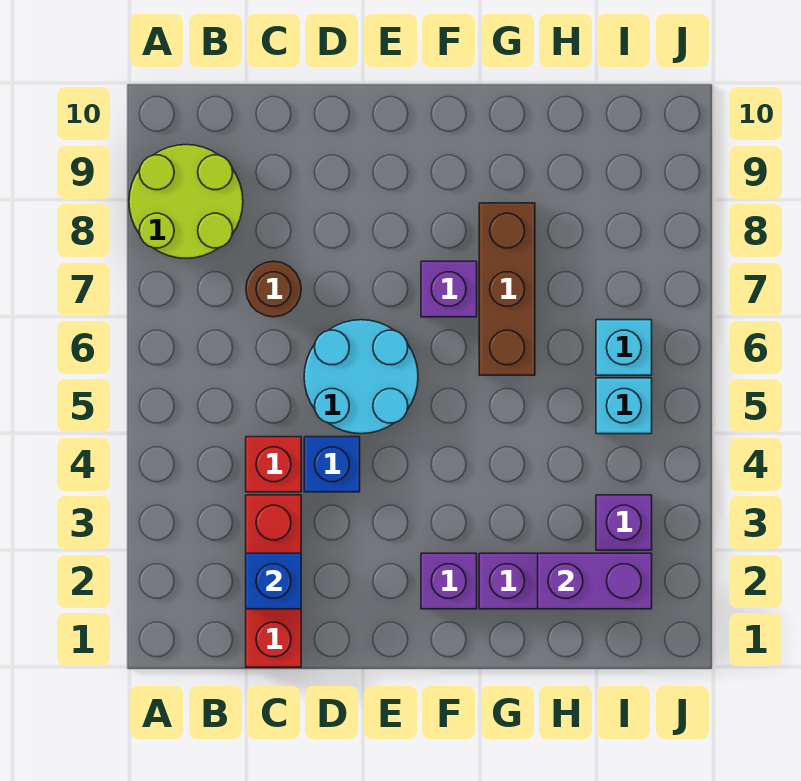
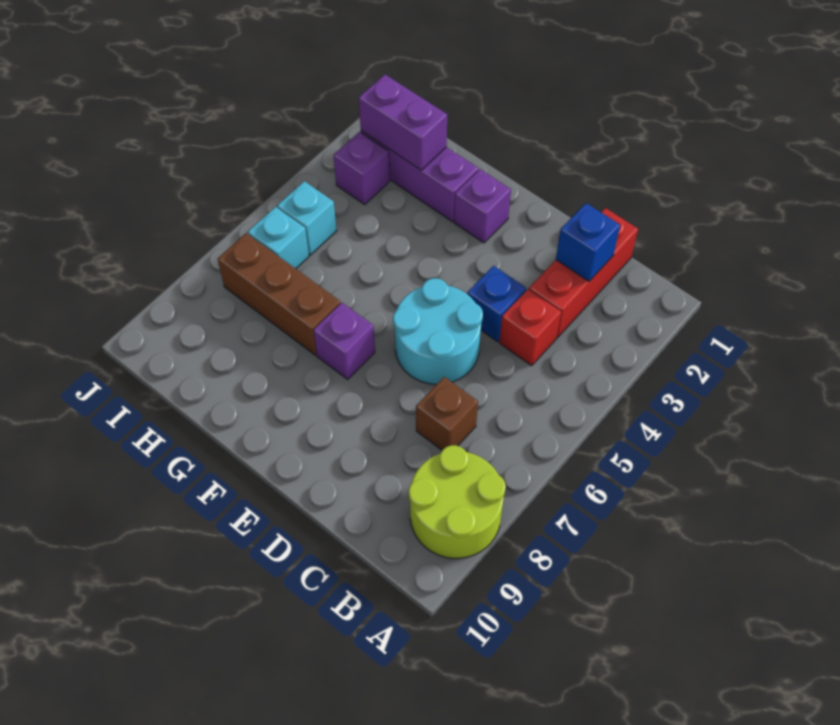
brown round brick C7 level 1 -> brown brick C7 level 1
brown brick G6:G8 level 1 -> brown brick G7:I7 level 1

